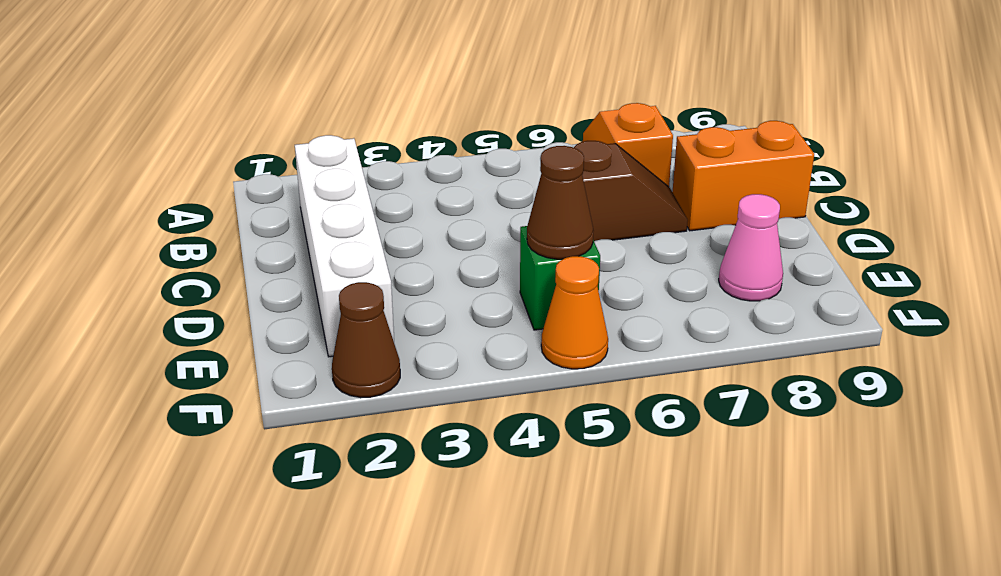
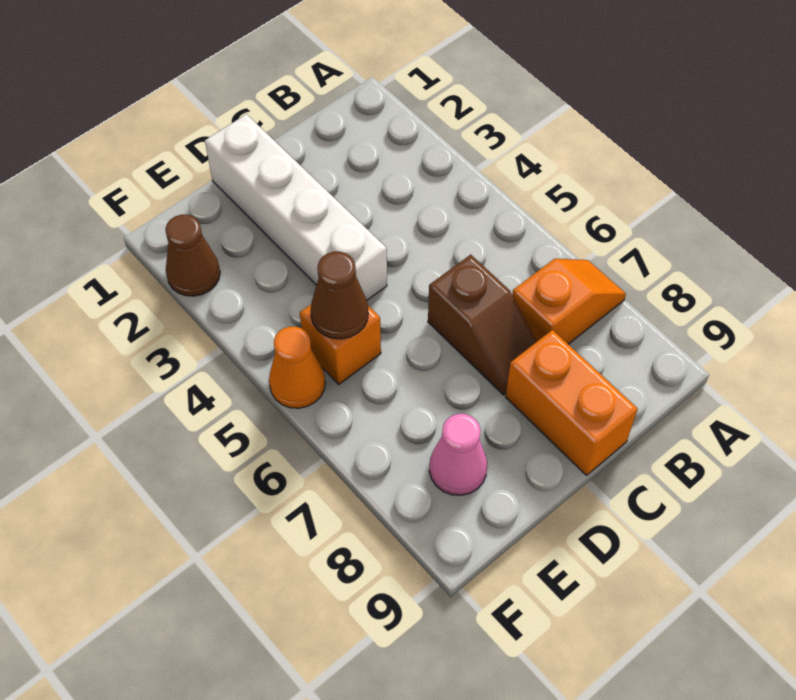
white brick B2:E2 level 1 -> white brick D1:D4 level 1
green brick E5 level 1 -> orange brick E5 level 1

